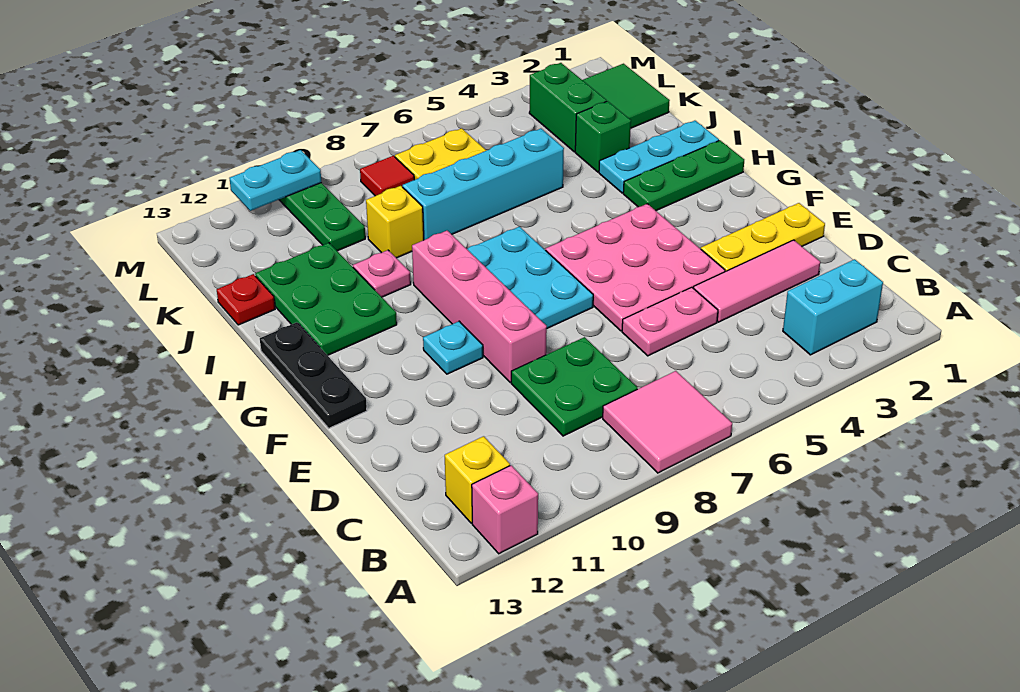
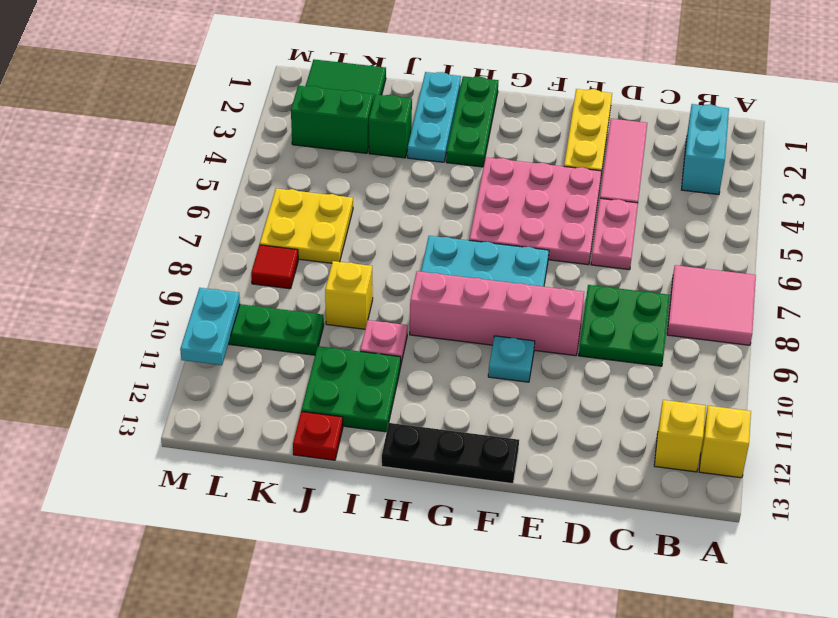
pink brick A12 level 1 -> yellow brick A12 level 1
green plate H11:J12 level 1 -> green plate I11:J12 level 1
cyan brick J5:J8 level 1 -> none

